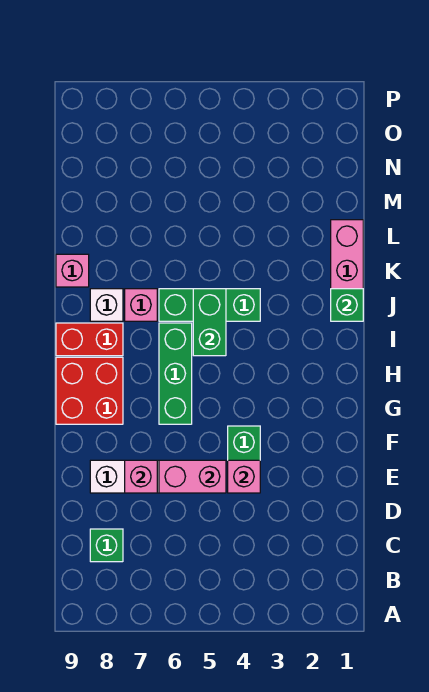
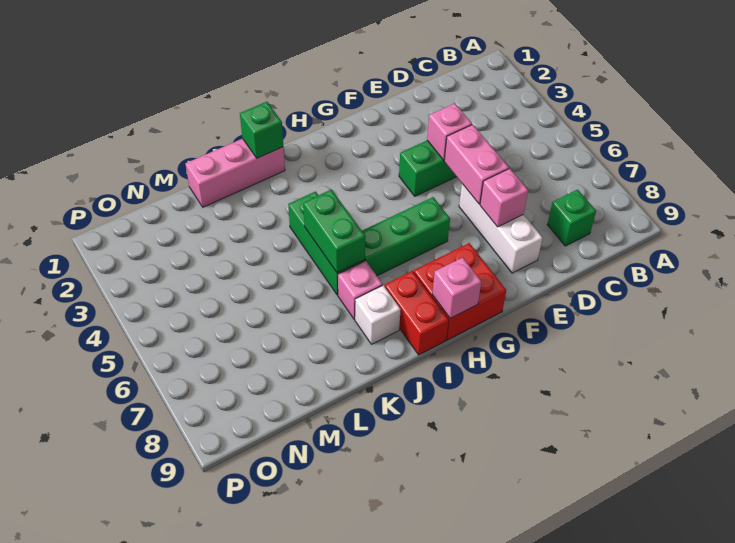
green brick I5:J5 level 2 -> green brick J5:J6 level 2
pink brick K9 level 1 -> pink brick H9 level 2

